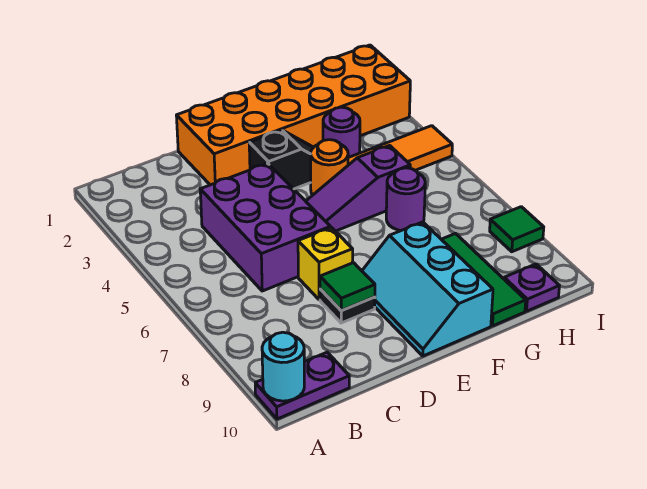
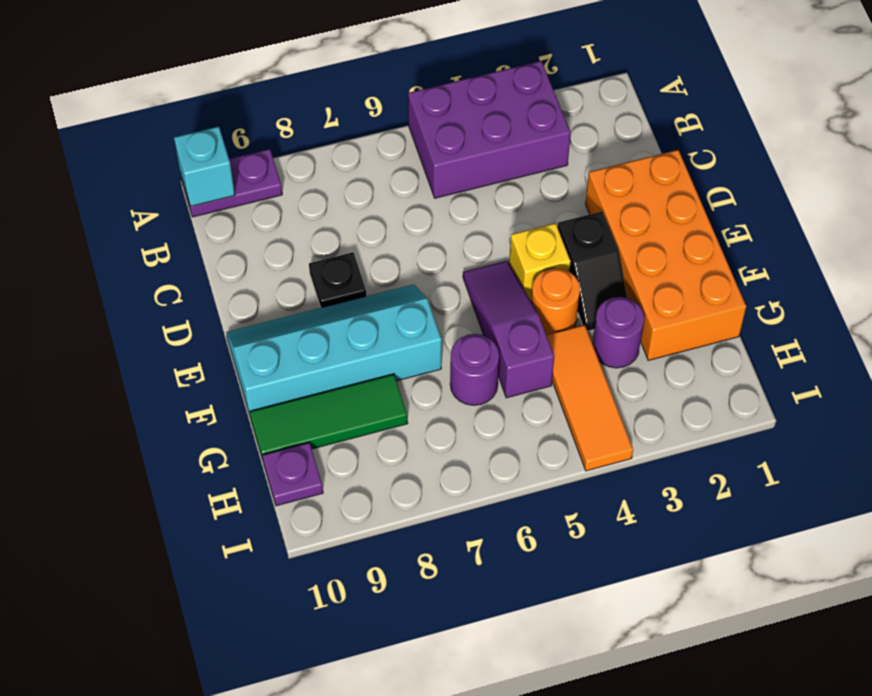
purple plate A10:B10 level 1 -> purple plate A9:A10 level 1
cyan round brick A10 level 2 -> cyan brick A10 level 2
purple brick C4:D6 level 1 -> purple brick A3:B5 level 1
orange brick D1:I2 level 1 -> orange brick D1:G2 level 1
yellow brick D7 level 1 -> yellow brick E4 level 1
green tile D8 level 2 -> none
cyan slope E8:F10 level 1 top F -> cyan slope E7:F10 level 1 top F
green tile I8 level 1 -> none

